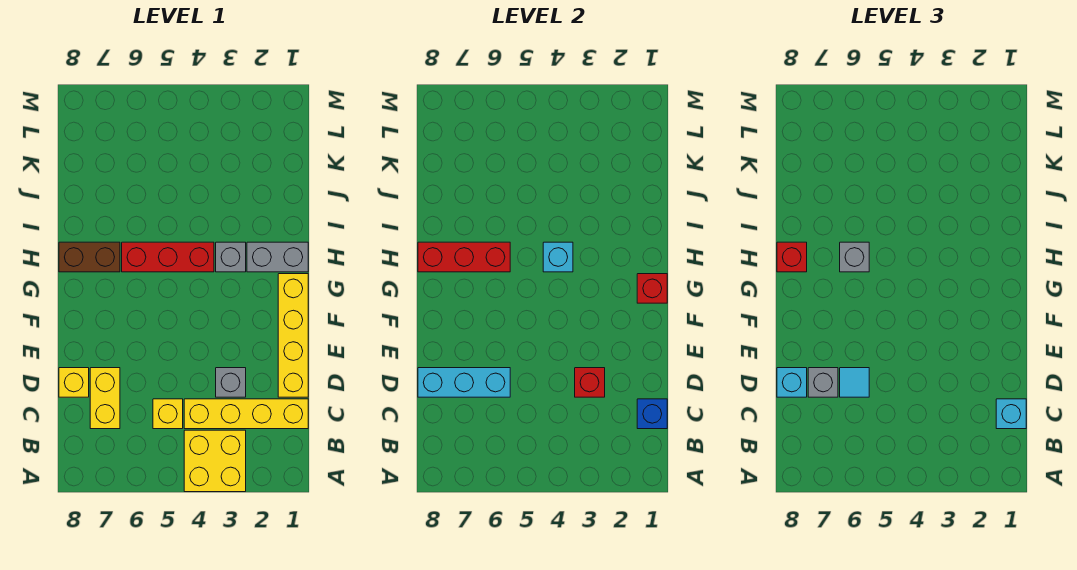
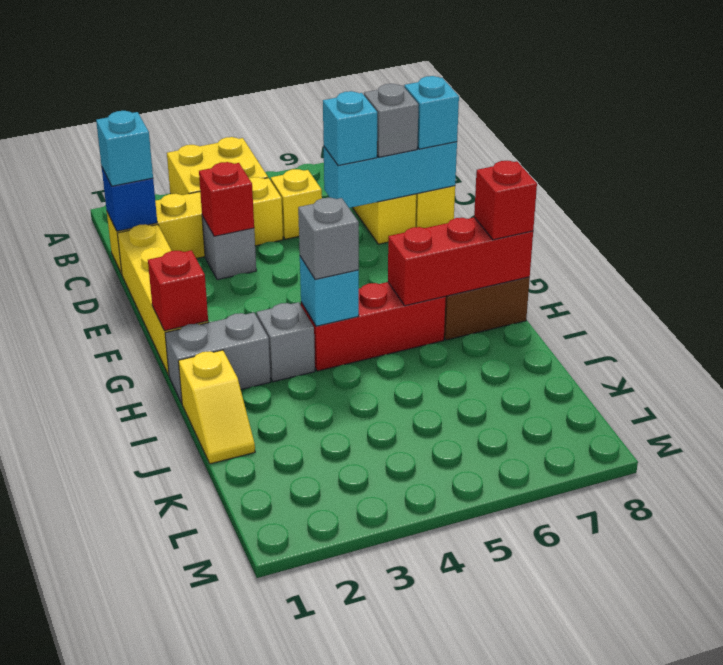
cyan tile D6 level 3 -> cyan brick D6 level 3
grey brick H6 level 3 -> grey brick H4 level 3
none -> yellow slope I1:J1 level 1 top I

